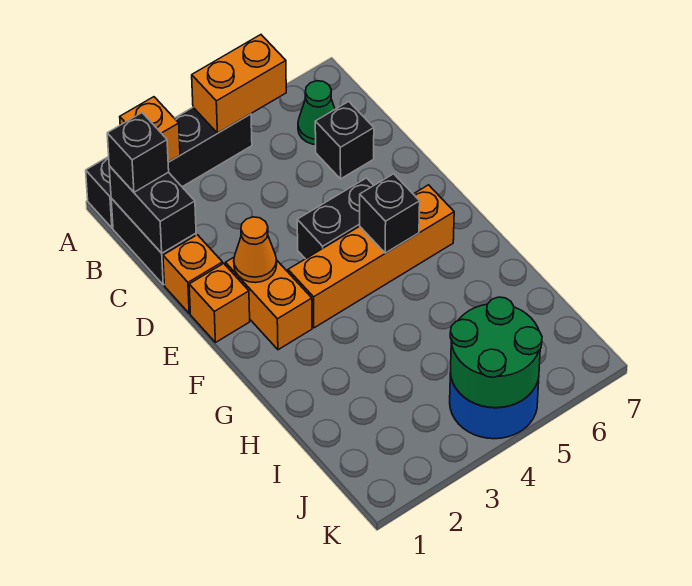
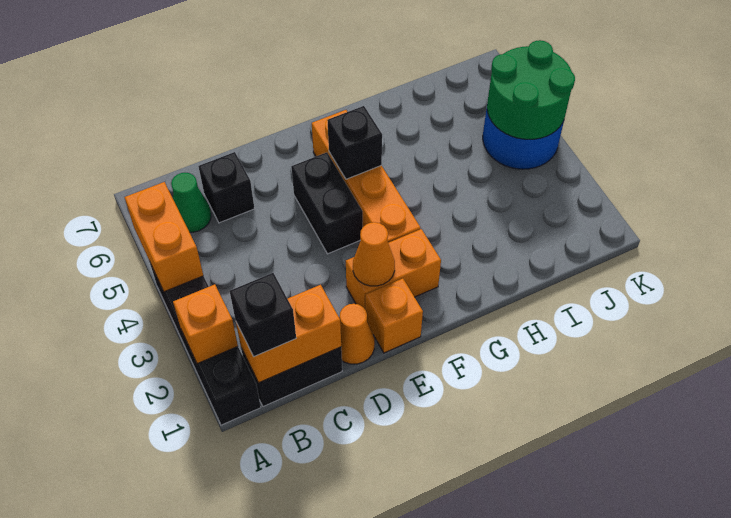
black brick B1:C1 level 2 -> orange brick B1:C1 level 2
orange brick D1 level 1 -> orange cone D1 level 1

